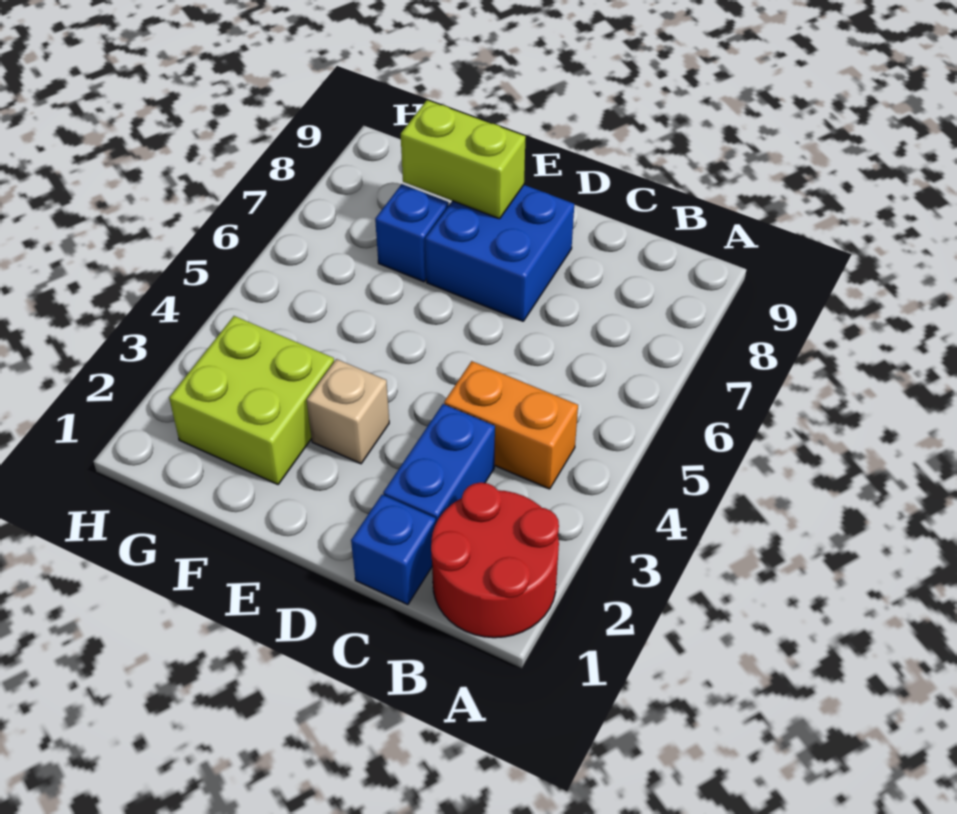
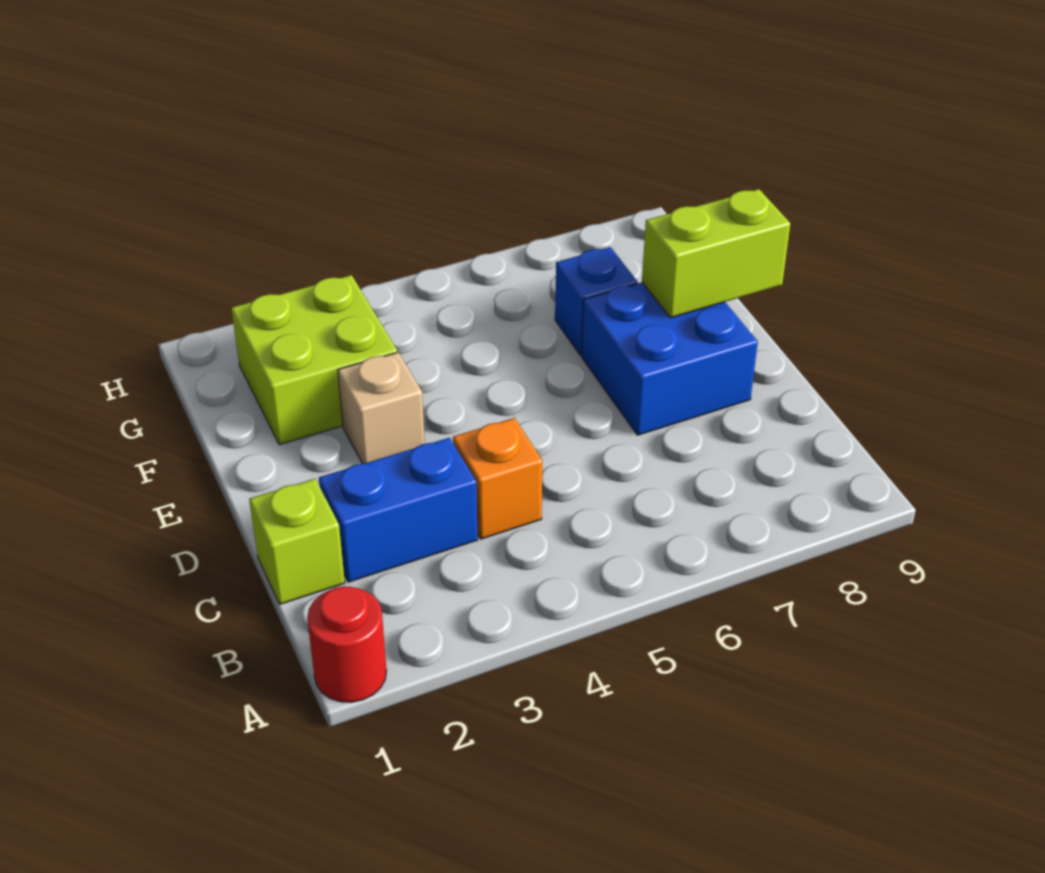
red round brick A1:B2 level 1 -> red round brick A1 level 1
orange brick B4:C4 level 1 -> orange brick C4 level 1
blue brick C1 level 1 -> lime brick C1 level 1
lime brick E8:F8 level 2 -> lime brick E8:E9 level 2

